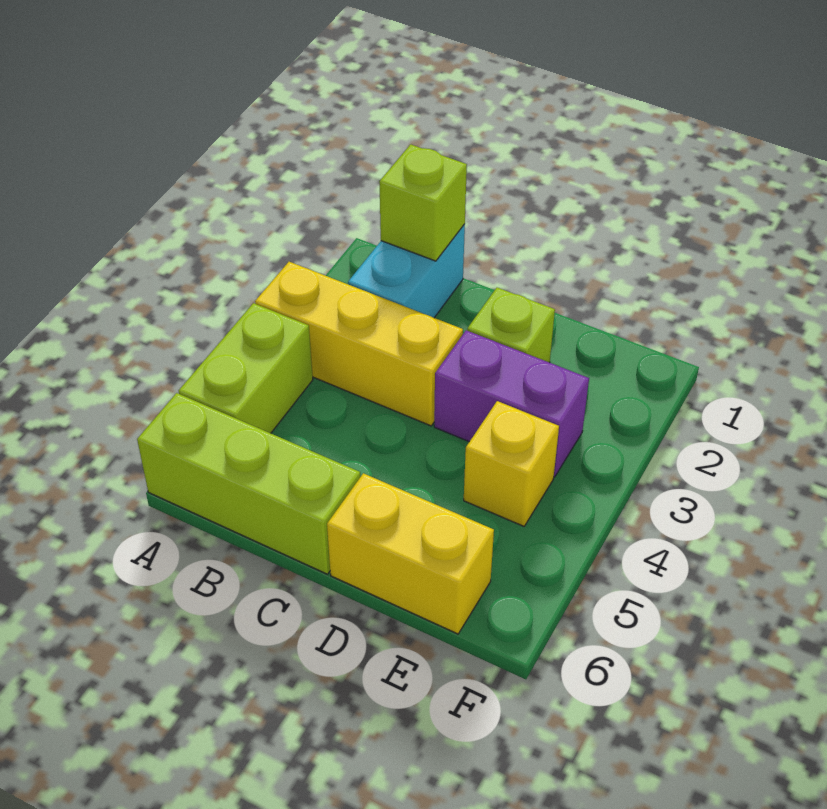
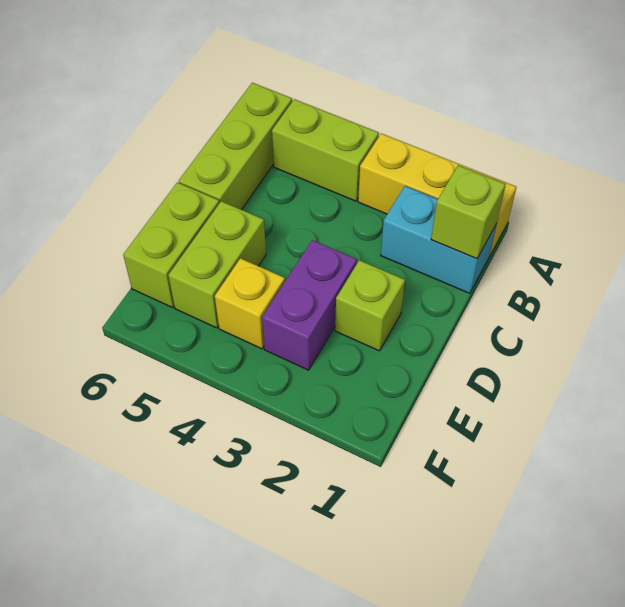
yellow brick A3:C3 level 1 -> yellow brick A1:A3 level 1
none -> lime brick D5:E5 level 1
yellow brick D6:E6 level 1 -> lime brick D6:E6 level 1

